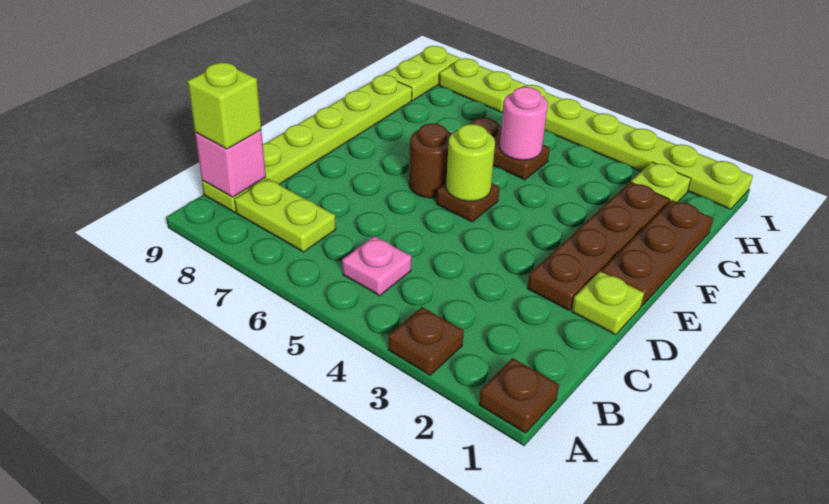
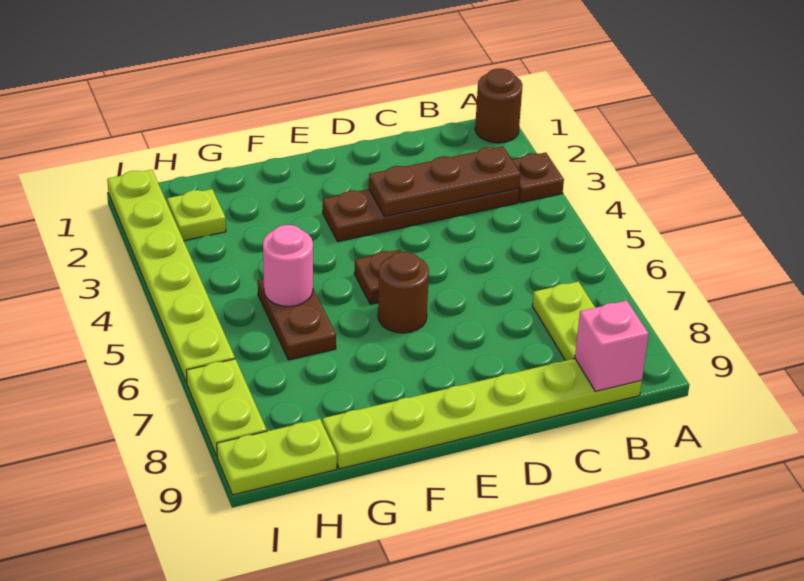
brown plate A1 level 1 -> brown round brick A1 level 1
pink plate B5 level 1 -> none
lime brick B9 level 3 -> none
lime plate D1 level 1 -> none
brown plate D2:G2 level 1 -> brown plate B3:E3 level 1
brown plate E1:G1 level 1 -> brown plate B3:D3 level 2
lime round brick E5 level 2 -> none

